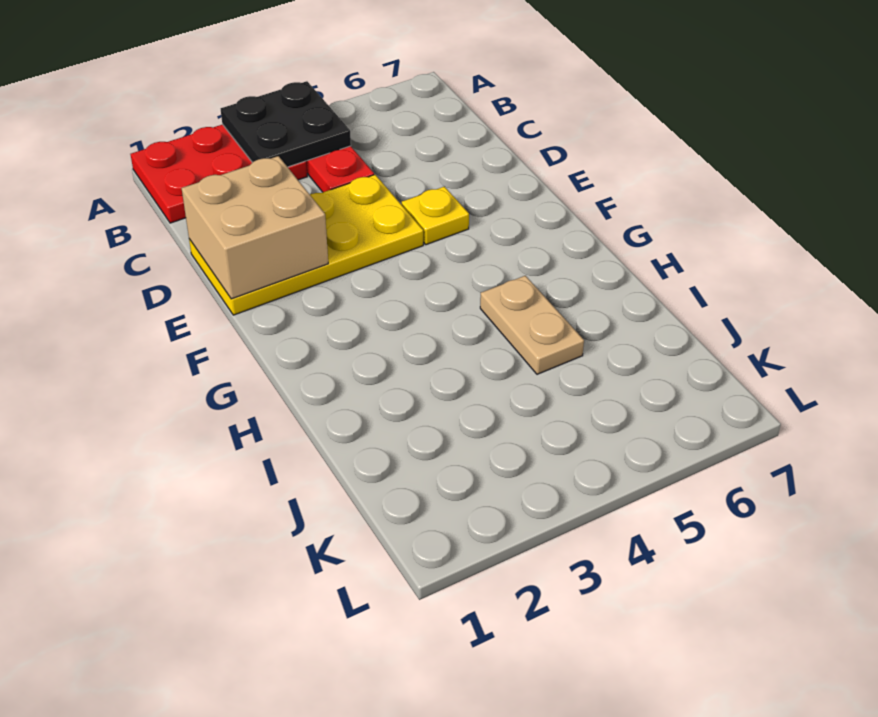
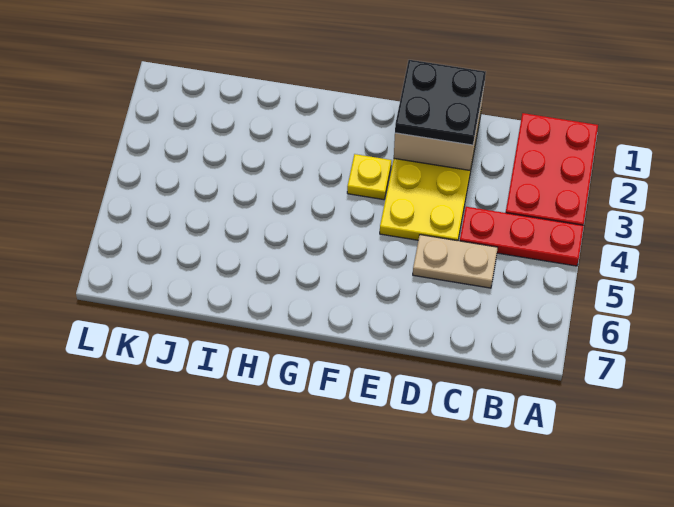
black plate A3:B4 level 2 -> black plate D1:E2 level 3
yellow plate E5 level 1 -> yellow plate F3 level 1
tan plate H5:I5 level 1 -> tan plate C5:D5 level 1

